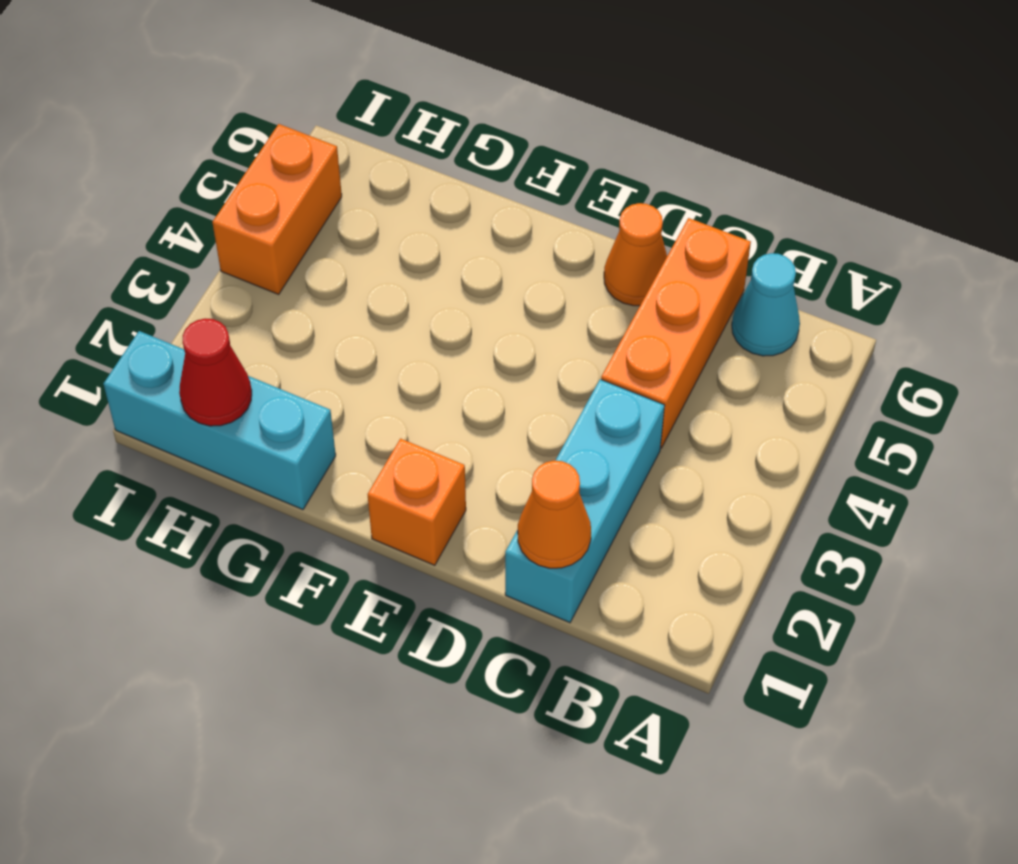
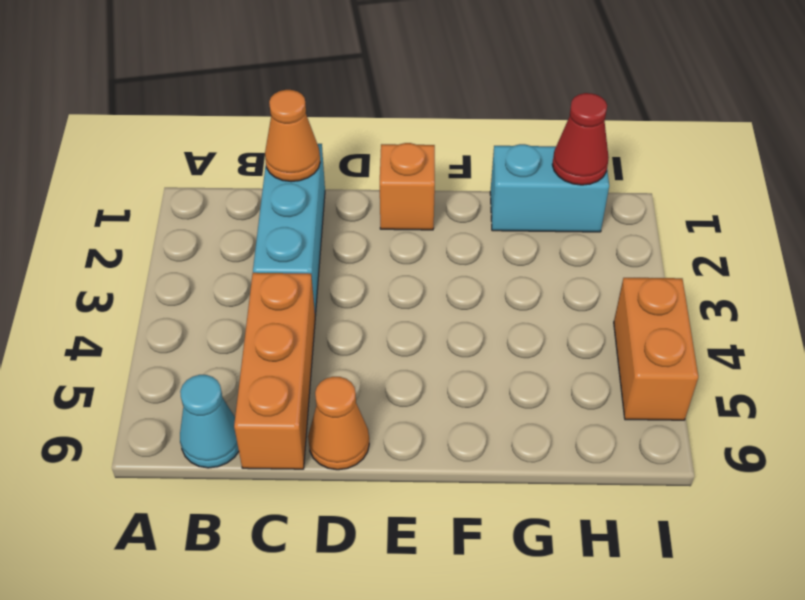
cyan brick G1:I1 level 1 -> cyan brick G1:H1 level 1

